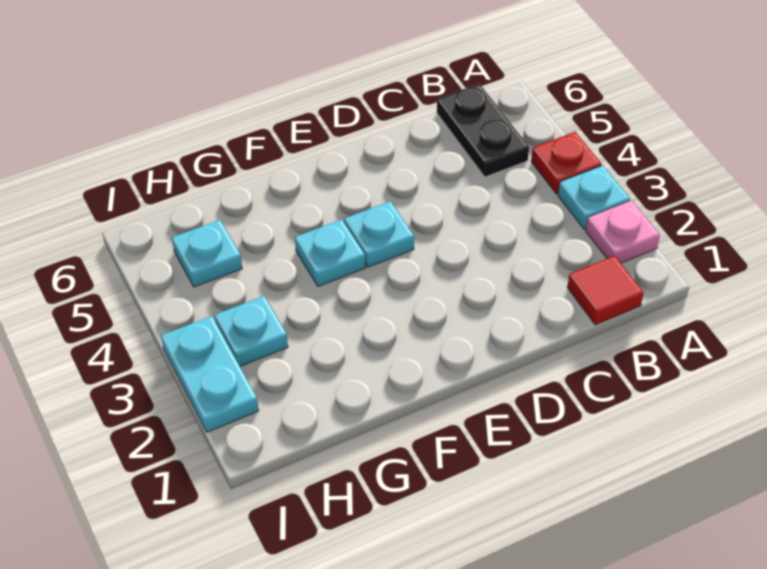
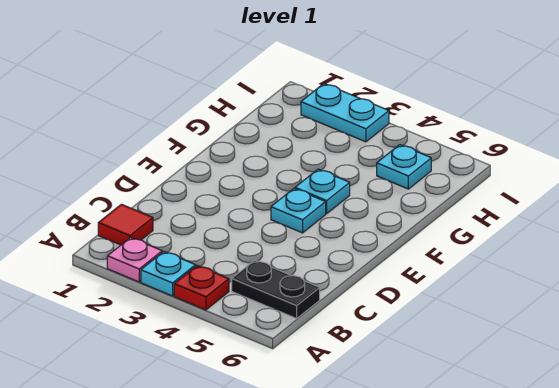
cyan plate H3 level 1 -> none

